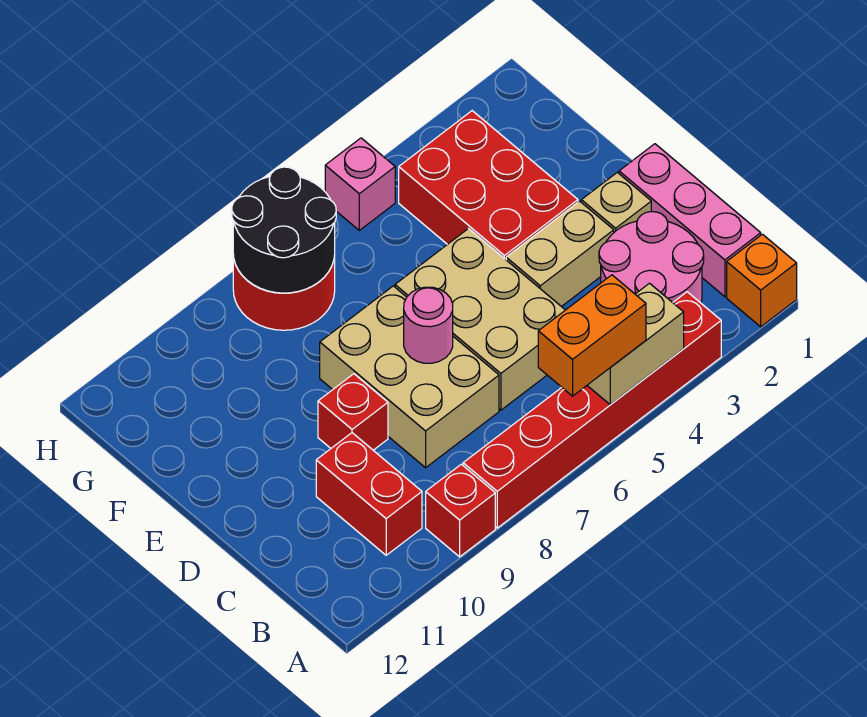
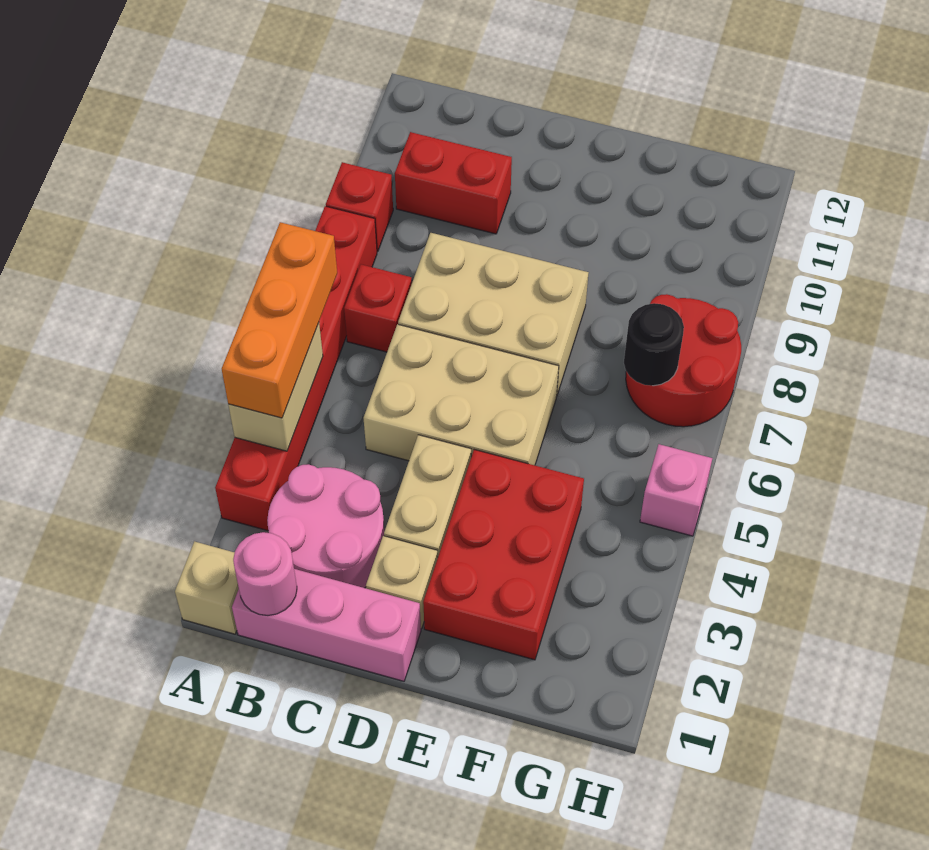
orange brick A1 level 1 -> tan brick A1 level 1
orange brick A5:A6 level 3 -> orange brick A4:A6 level 3
pink round brick D7 level 2 -> pink round brick B1 level 2
red brick D9 level 1 -> red brick B7 level 1
red brick E3:G4 level 1 -> red brick E2:F4 level 1
black round brick G7:H8 level 2 -> black round brick G7 level 2

